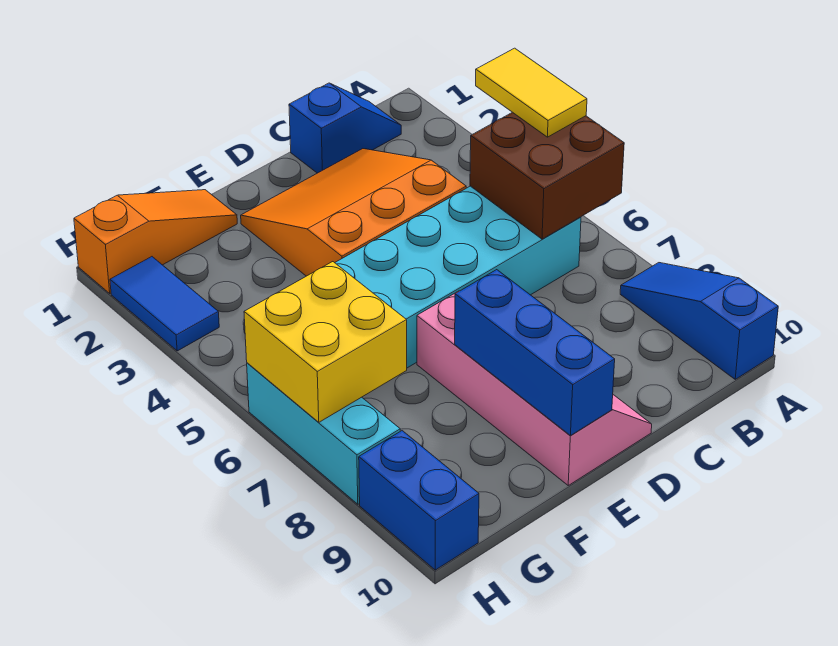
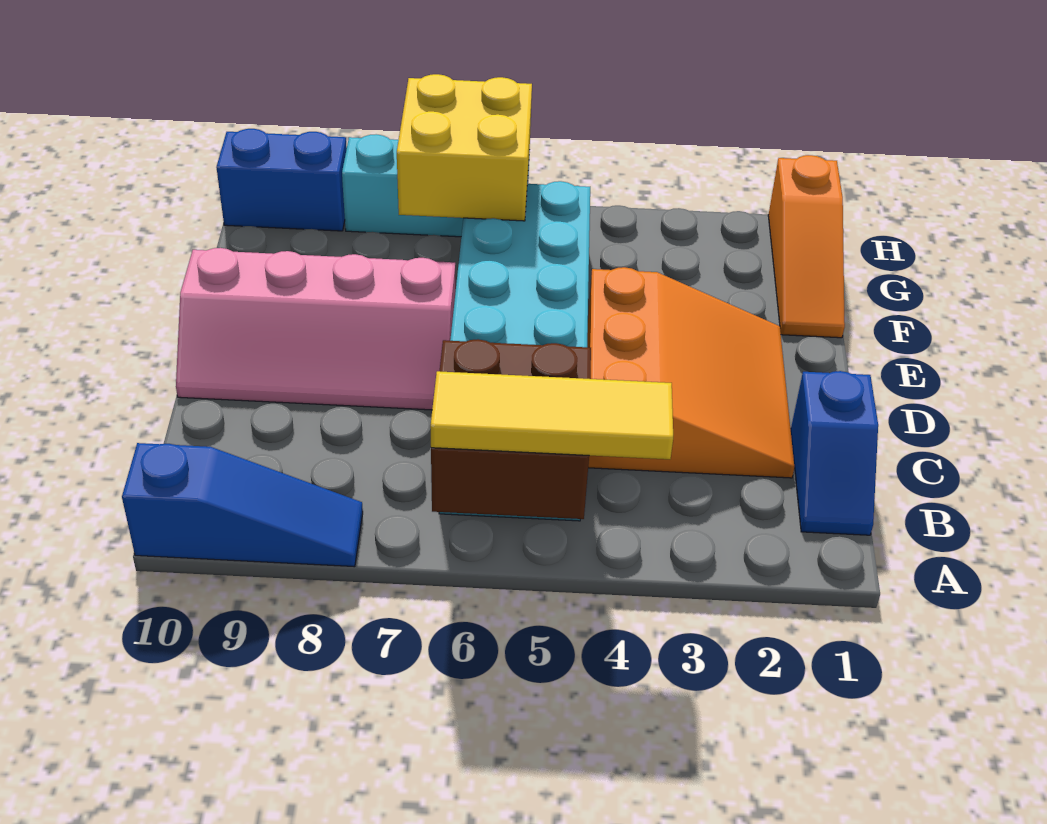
yellow tile A4:A5 level 3 -> yellow tile A4:A6 level 3
blue brick E8:E10 level 2 -> none
blue tile H2:H3 level 1 -> none

